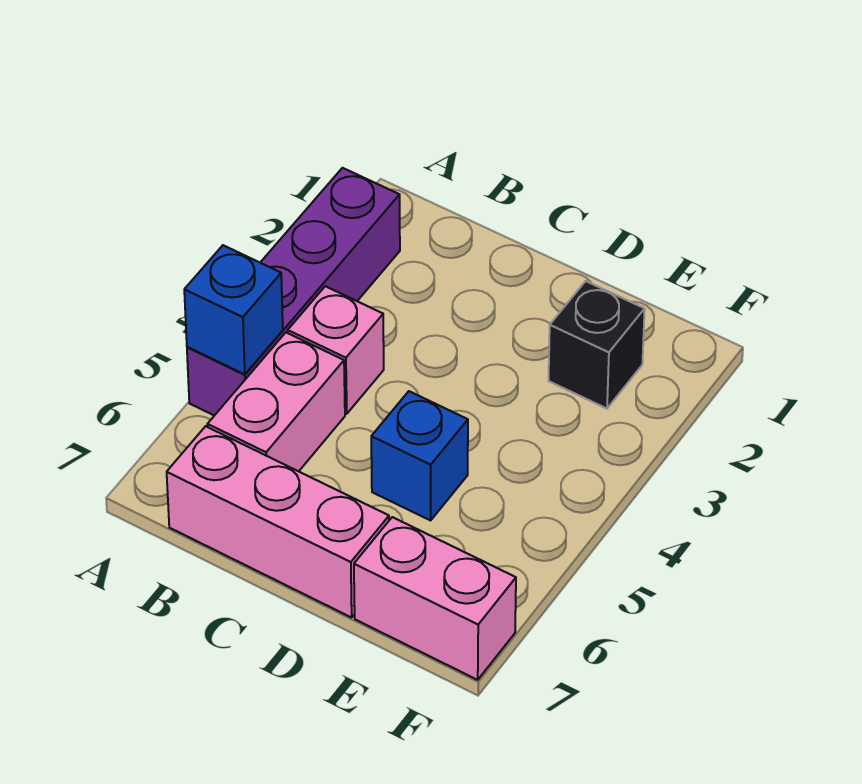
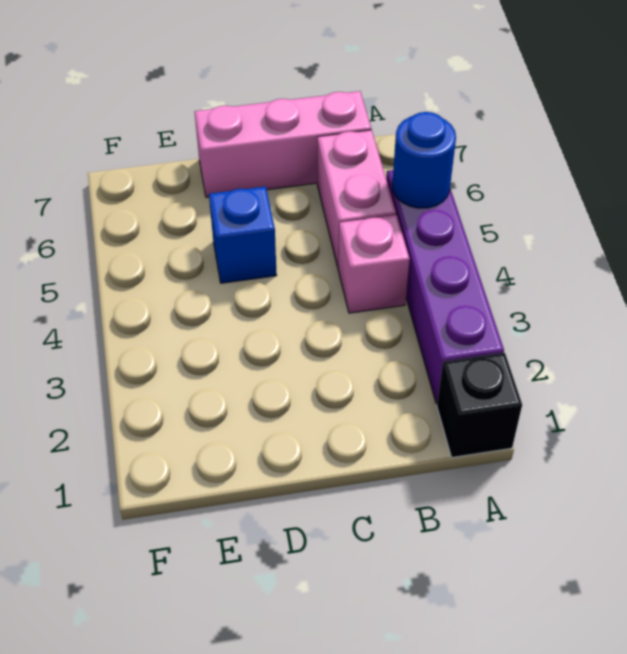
blue brick A5 level 2 -> blue round brick A5 level 2
black brick E2 level 1 -> black brick A1 level 1
pink brick E7:F7 level 1 -> none

